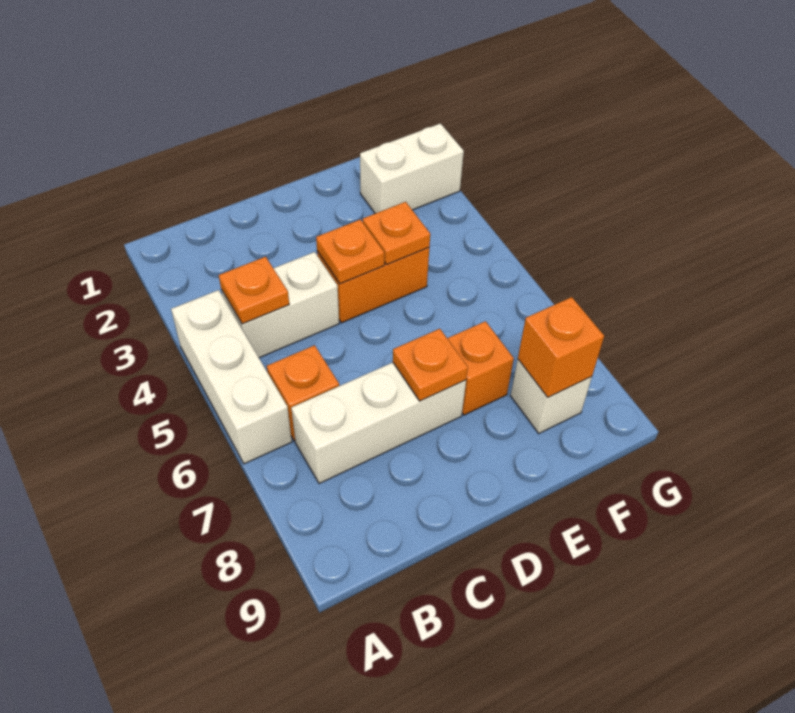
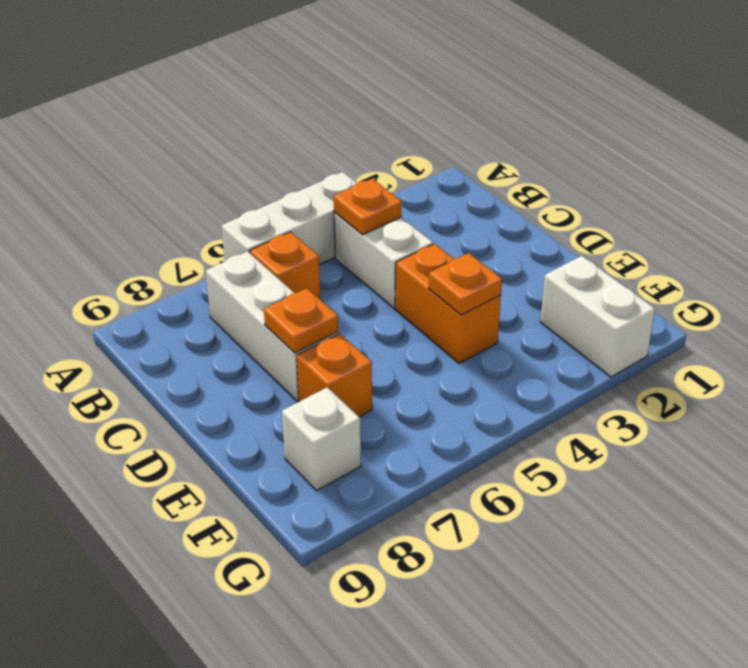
orange plate D4 level 2 -> none
orange brick F8 level 2 -> none

